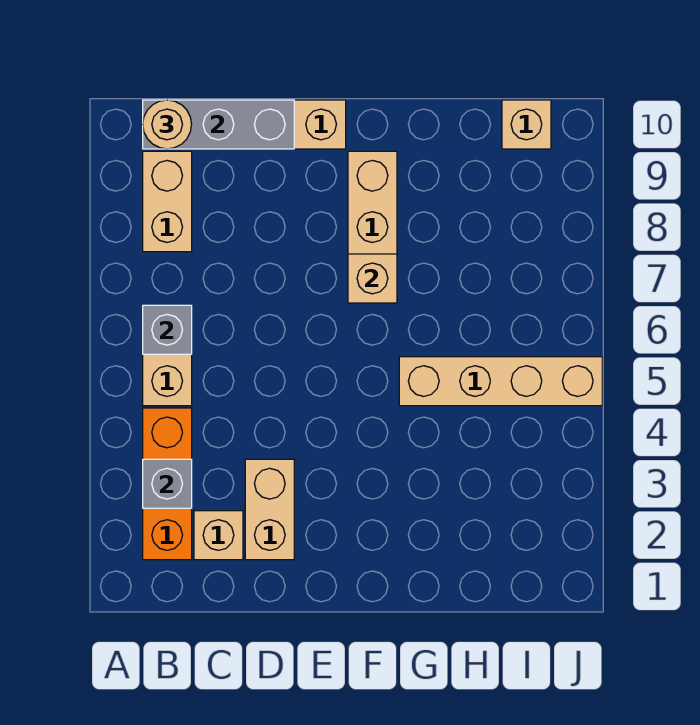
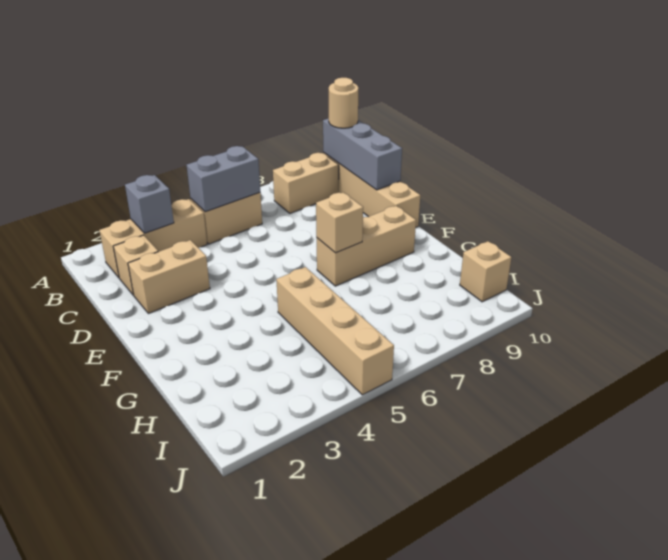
orange brick B2:B4 level 1 -> tan brick B2:B4 level 1
grey brick B6 level 2 -> grey brick B5:B6 level 2

